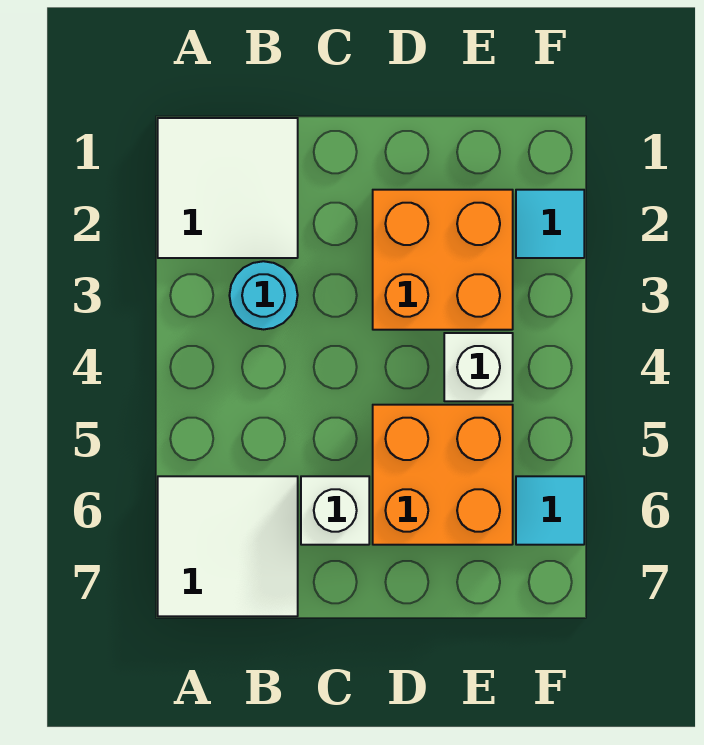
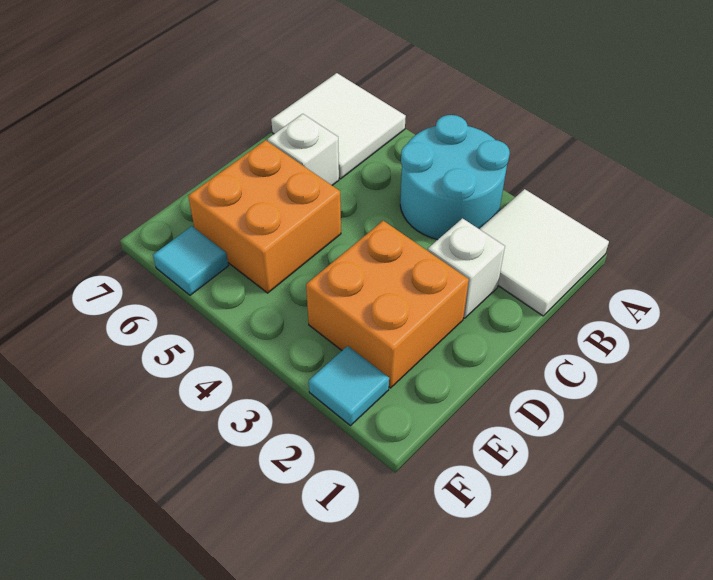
cyan round brick B3 level 1 -> cyan round brick A3:B4 level 1
white brick E4 level 1 -> white brick C2 level 1

